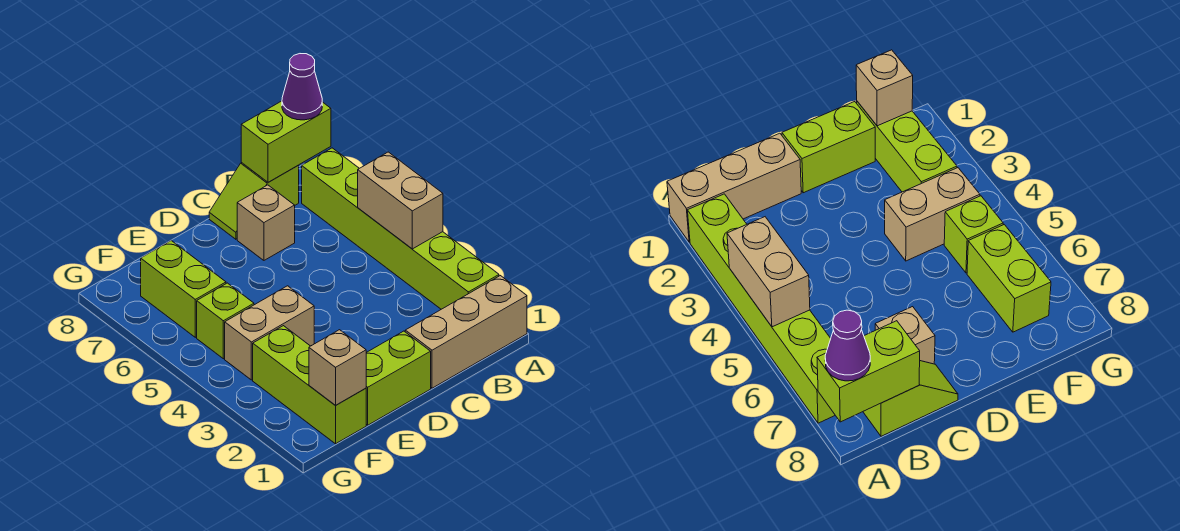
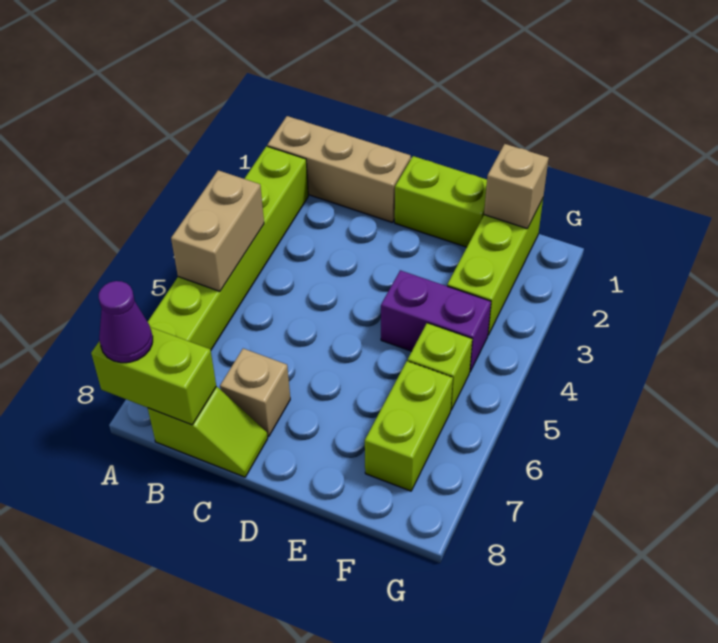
tan brick E4:F4 level 1 -> purple brick E4:F4 level 1

